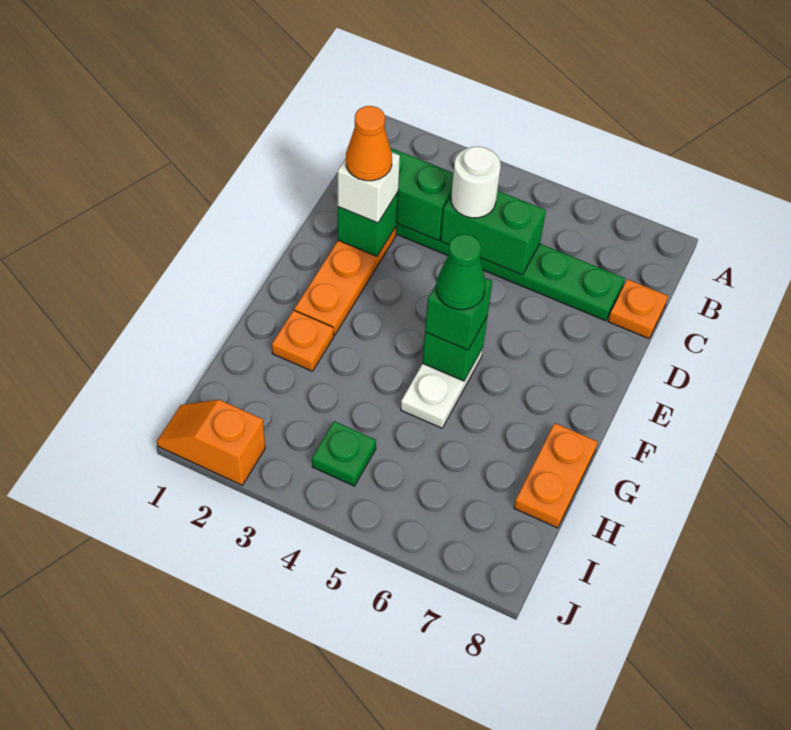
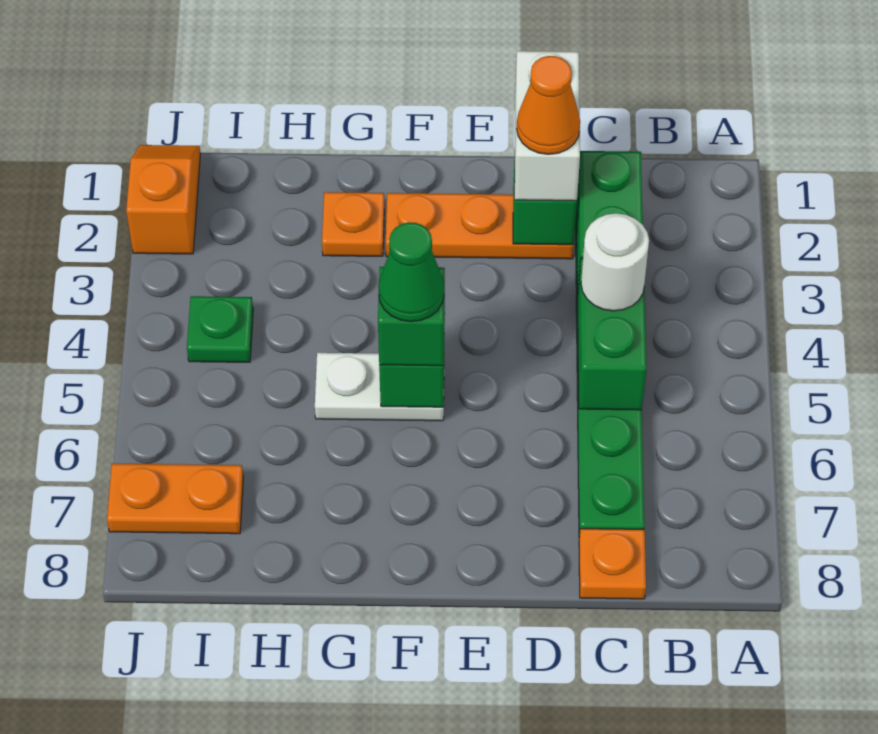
white brick D2 level 3 -> white brick D1:D2 level 3
orange plate G8:H8 level 1 -> orange plate I7:J7 level 1

